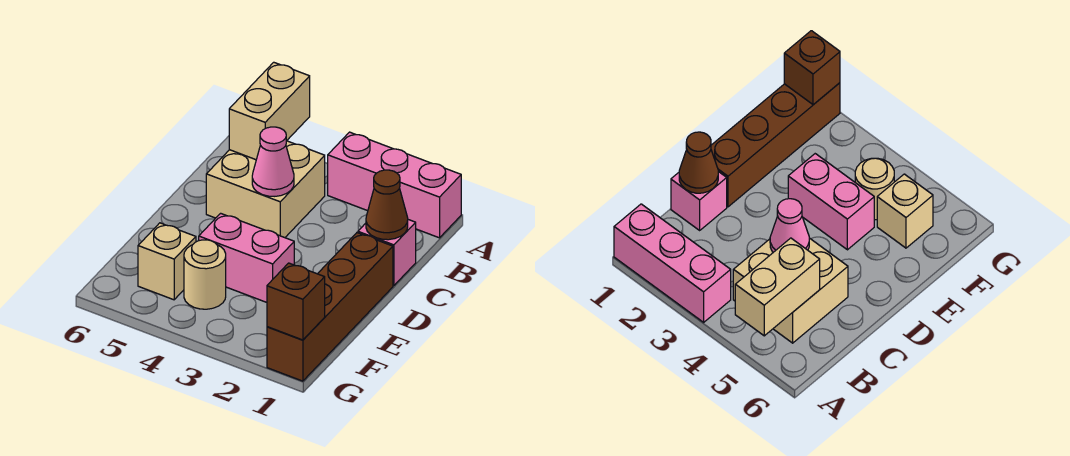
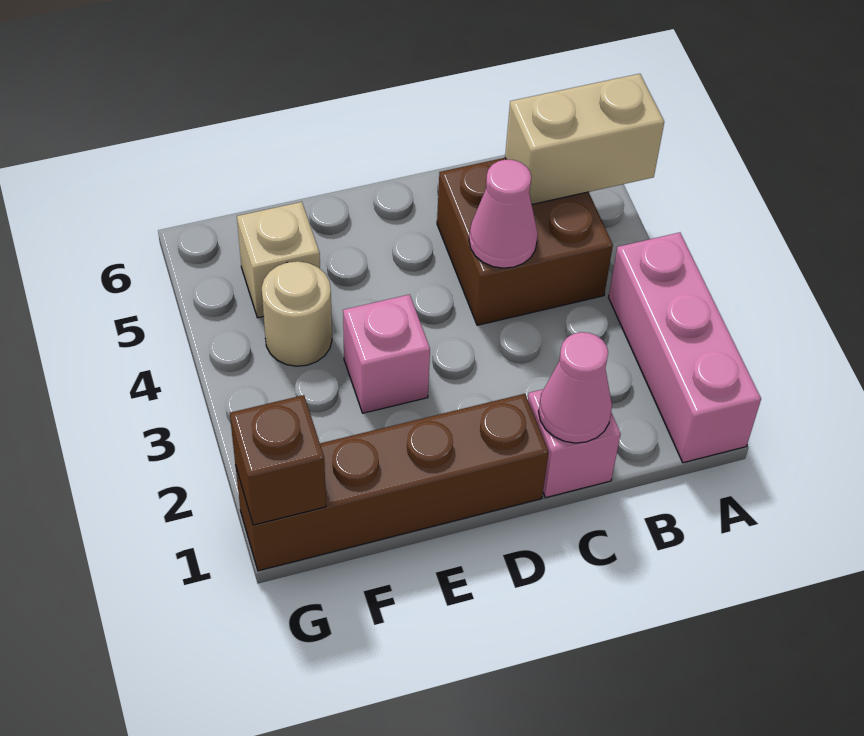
tan brick B4:C5 level 1 -> brown brick B4:C5 level 1
brown cone C1 level 2 -> pink cone C1 level 2
pink brick E3:E4 level 1 -> pink brick E3 level 1

